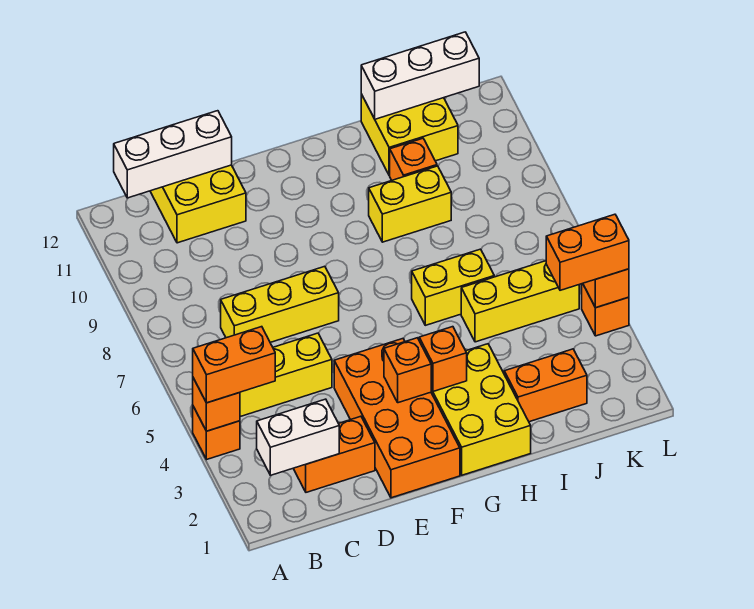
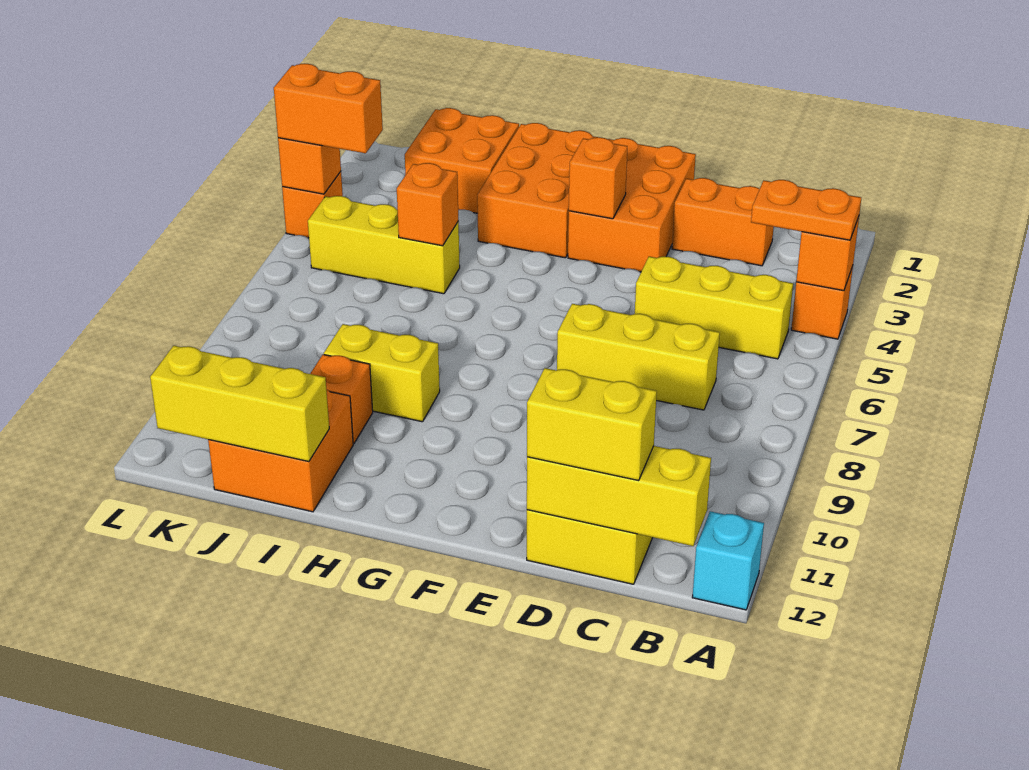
orange brick A4:B4 level 3 -> orange plate A4:B4 level 3
none -> cyan brick A12 level 1
white brick B2:C2 level 2 -> none
white brick B12:D12 level 2 -> yellow brick B12:D12 level 2
orange brick E1:F4 level 1 -> orange brick E1:F3 level 1
yellow brick G1:H3 level 1 -> orange brick G1:H3 level 1
orange brick G3 level 2 -> orange brick I5 level 2
yellow brick H6:I6 level 1 -> yellow brick C12:D12 level 3
orange brick I2:J2 level 1 -> orange brick I1:J2 level 1
yellow brick I11:J12 level 1 -> orange brick I11:J12 level 1
white brick I12:K12 level 2 -> yellow brick I12:K12 level 2

